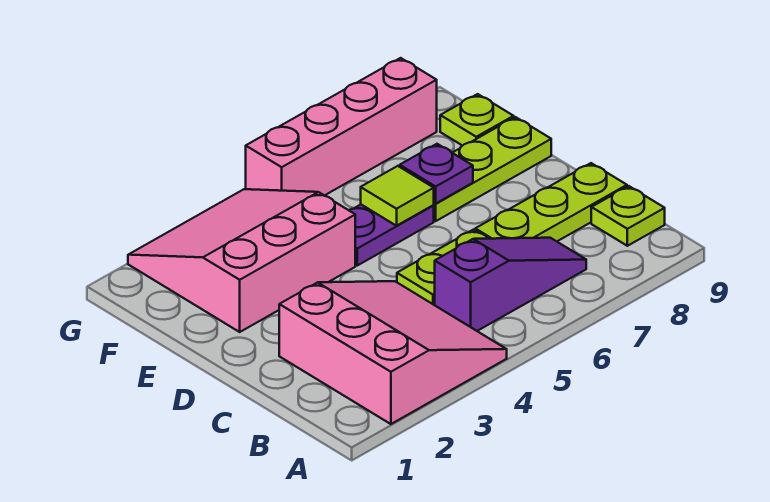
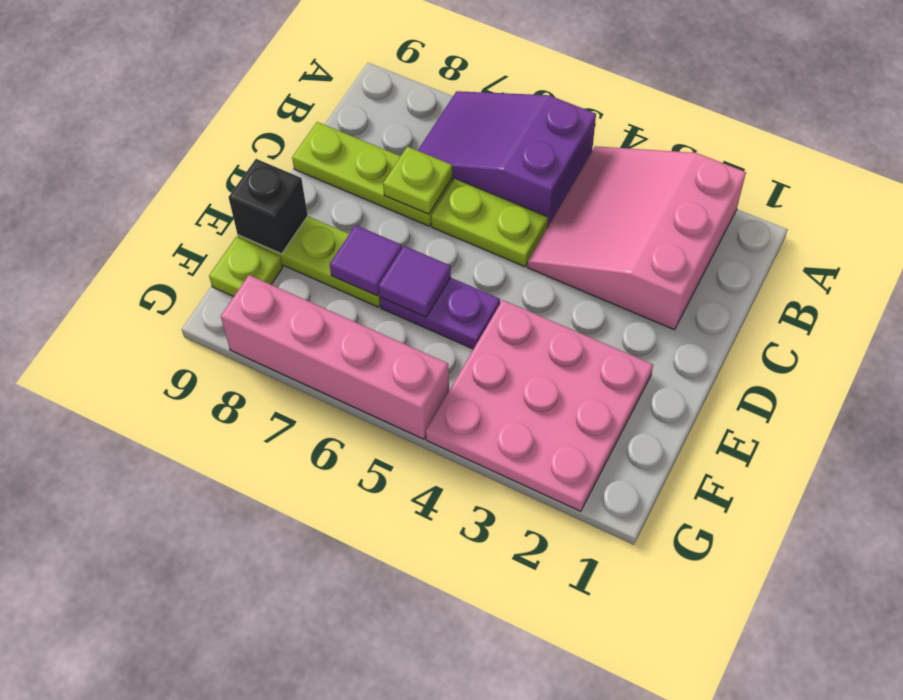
purple slope B5:B7 level 1 top 5 -> purple slope A5:B7 level 1 top 5
lime plate B9 level 1 -> lime plate C7 level 2
pink slope E2:G4 level 1 top E -> pink plate E2:G4 level 1
lime tile E6 level 2 -> purple tile E6 level 2
purple plate E7 level 2 -> purple tile E7 level 2
none -> black brick E9 level 2

